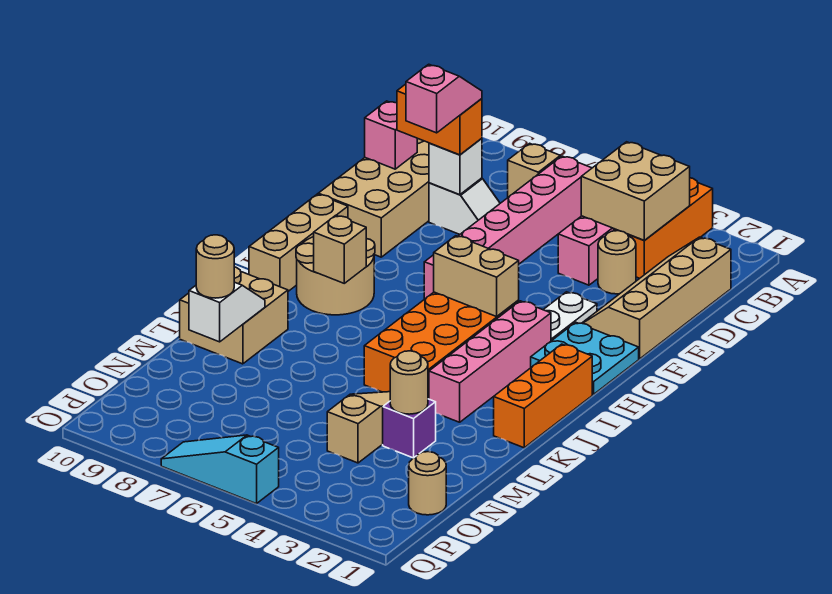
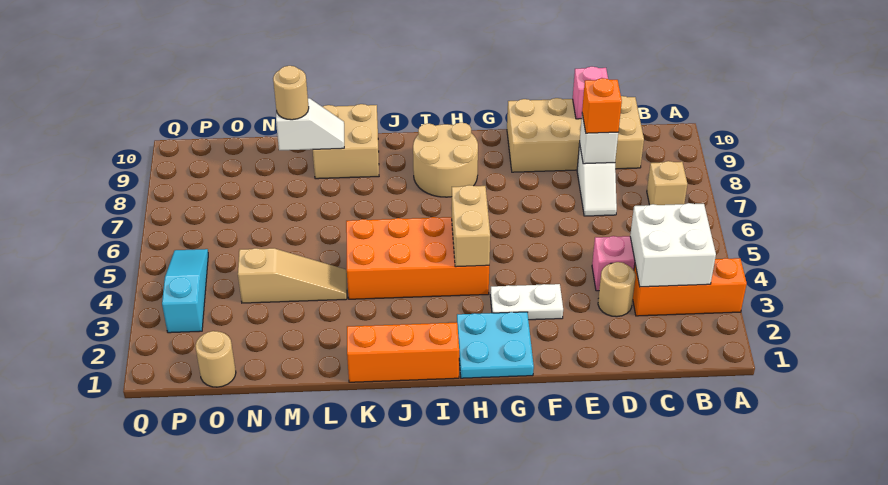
tan brick B3:C4 level 2 -> white brick B3:C4 level 2
pink brick B6:G6 level 1 -> none
tan slope C1:F2 level 1 top 1 -> none
orange brick D8:D9 level 3 -> orange brick D8 level 3
pink slope D8:E8 level 4 top E -> none
tan brick G10:I10 level 1 -> none
pink brick H3:K3 level 1 -> none
tan brick I8 level 2 -> none
purple brick M3 level 1 -> none
tan round brick M3 level 2 -> none
cyan slope Q5:Q7 level 1 top 5 -> cyan slope P3:P5 level 1 top 3

